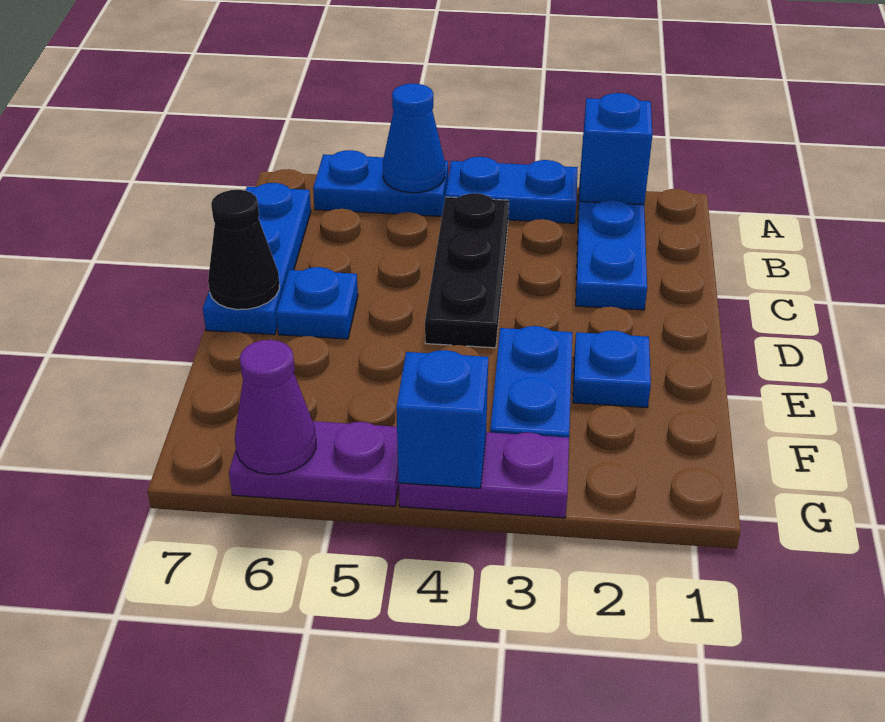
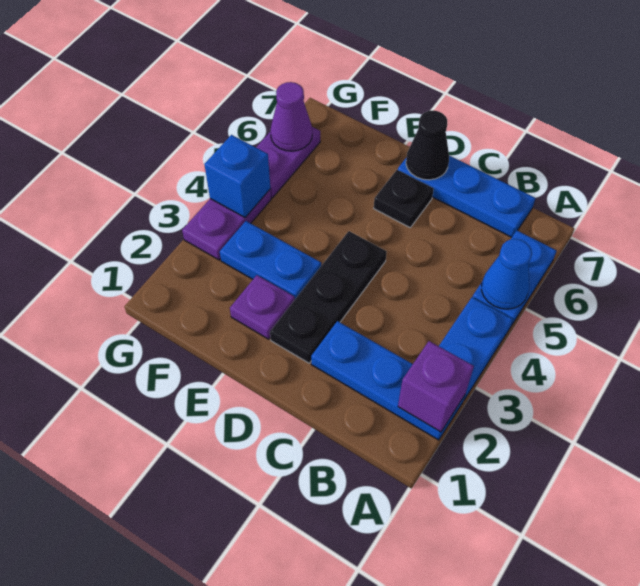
blue brick A2 level 2 -> purple brick A2 level 2
black plate B4:D4 level 1 -> black plate D2:D4 level 1
blue plate D6 level 1 -> black plate D6 level 1
blue plate E2 level 1 -> purple plate E2 level 1

